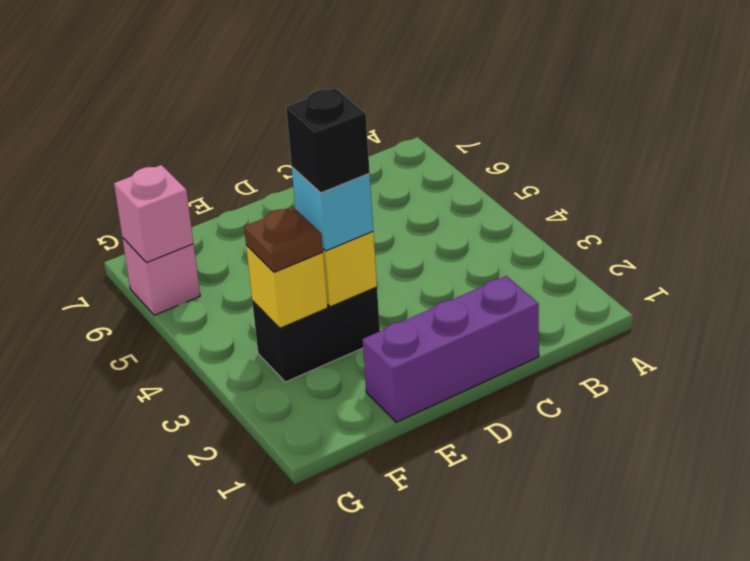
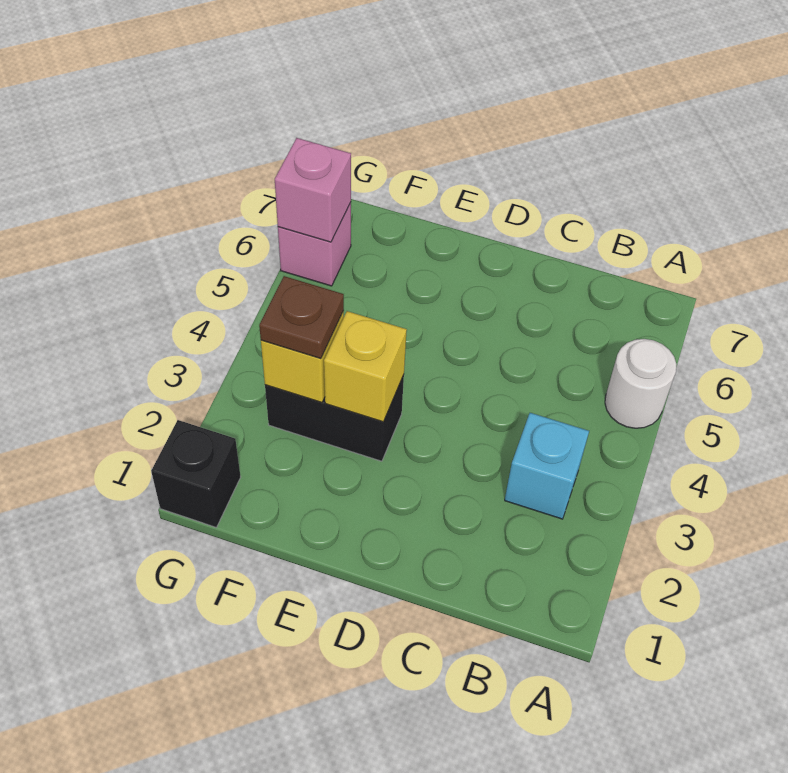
none -> white round brick A5 level 1
purple brick C1:E1 level 1 -> none
cyan brick E3 level 3 -> cyan brick B3 level 1
black brick E3 level 4 -> black brick G1 level 1

